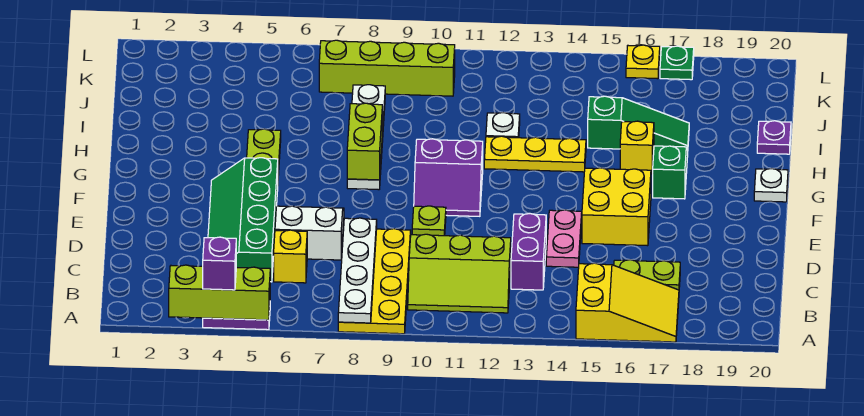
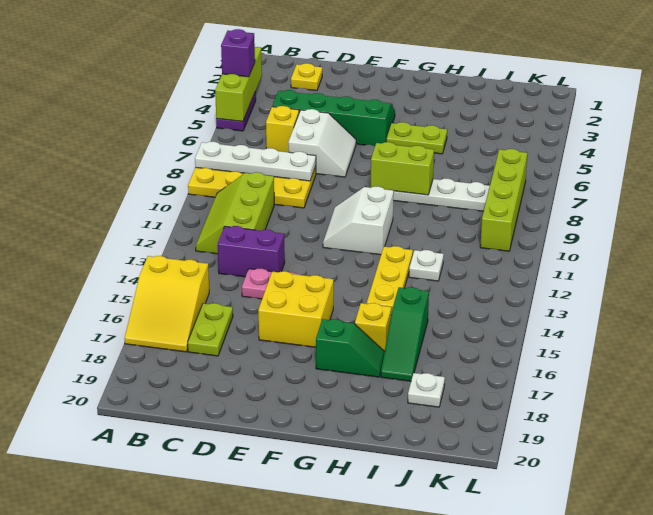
lime plate E10 level 1 -> none
purple slope F10:G11 level 1 top G -> white slope F10:G11 level 1 top G
white plate G20 level 1 -> white plate J18 level 1
purple plate I20 level 1 -> none
yellow plate L16 level 1 -> yellow plate C2 level 1
green plate L17 level 1 -> none

